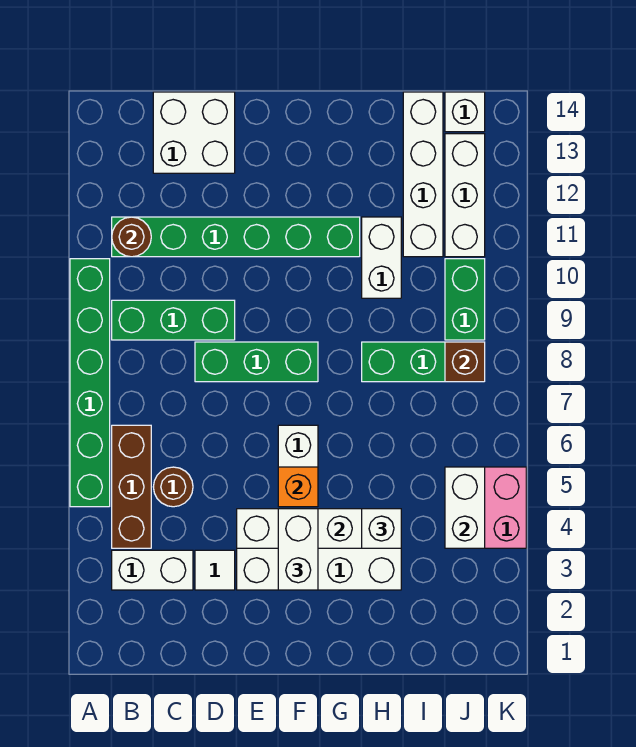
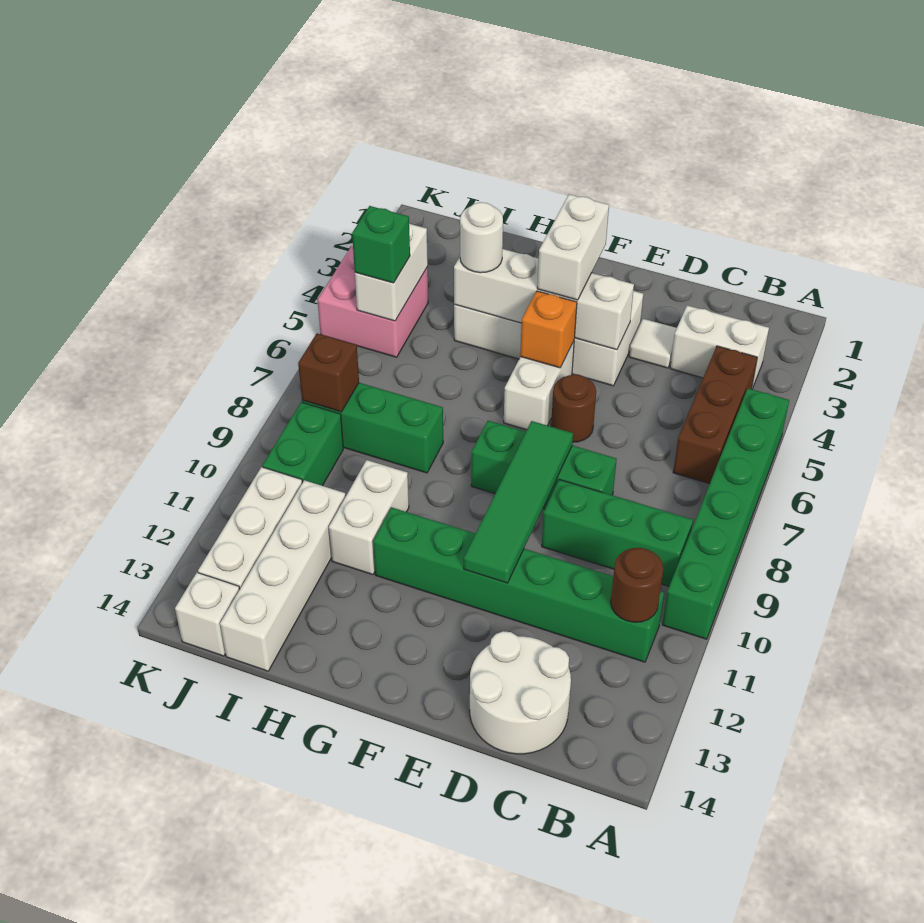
brown round brick C5 level 1 -> brown round brick E6 level 1
white brick C13:D14 level 1 -> white round brick C13:D14 level 1
none -> green tile E8:E11 level 2
white brick H4 level 3 -> white round brick H4 level 3
none -> green brick J5 level 3

